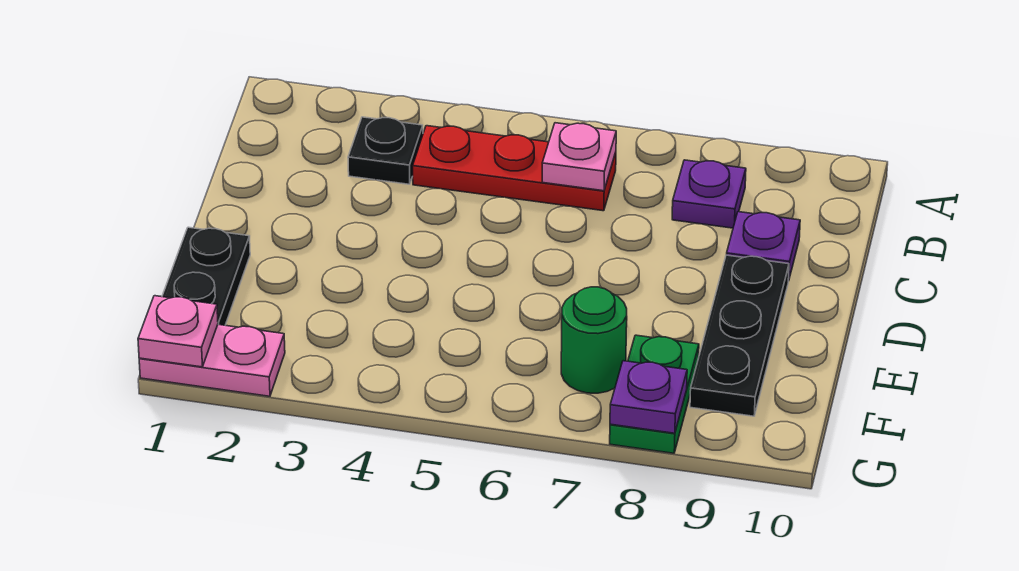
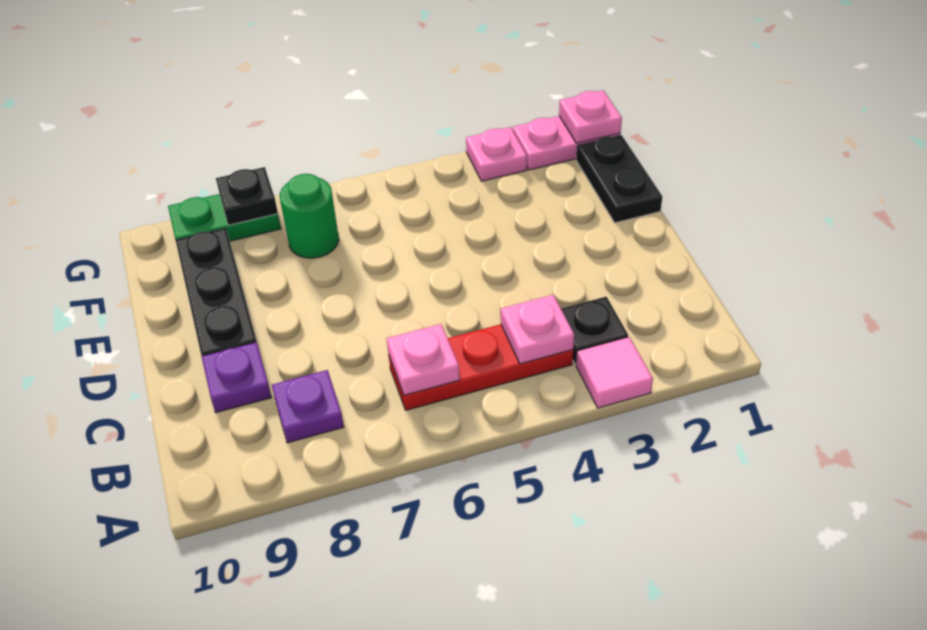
none -> pink tile A3 level 1
none -> pink plate B4 level 2
green plate F8:G8 level 1 -> green plate G8:G9 level 1
none -> pink plate G3 level 1
purple plate G8 level 2 -> black plate G8 level 2

